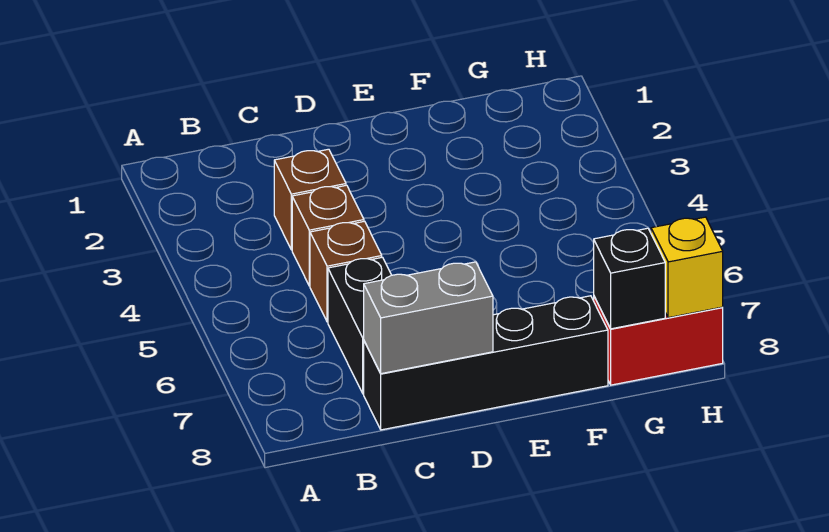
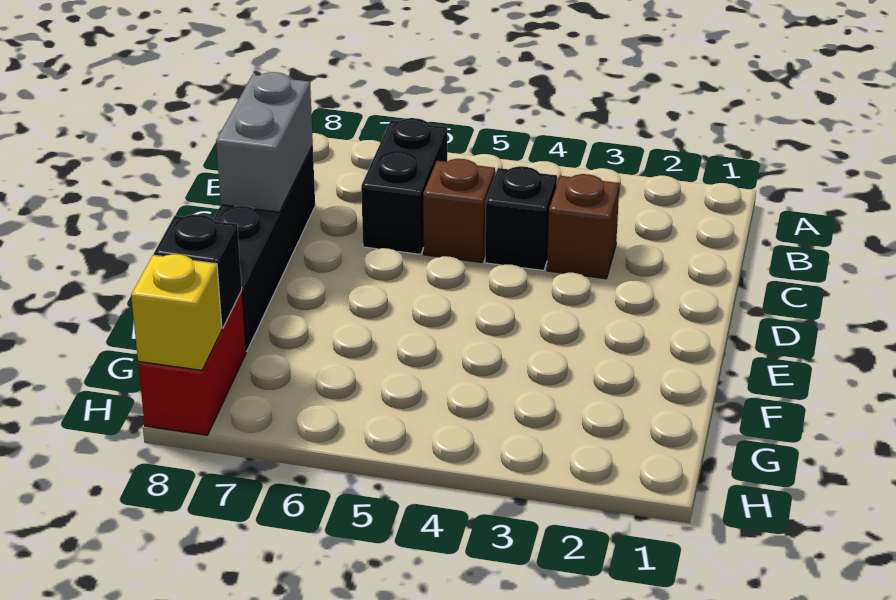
brown brick C4 level 1 -> black brick C4 level 1
black brick C6:C7 level 1 -> black brick B6:C6 level 1

